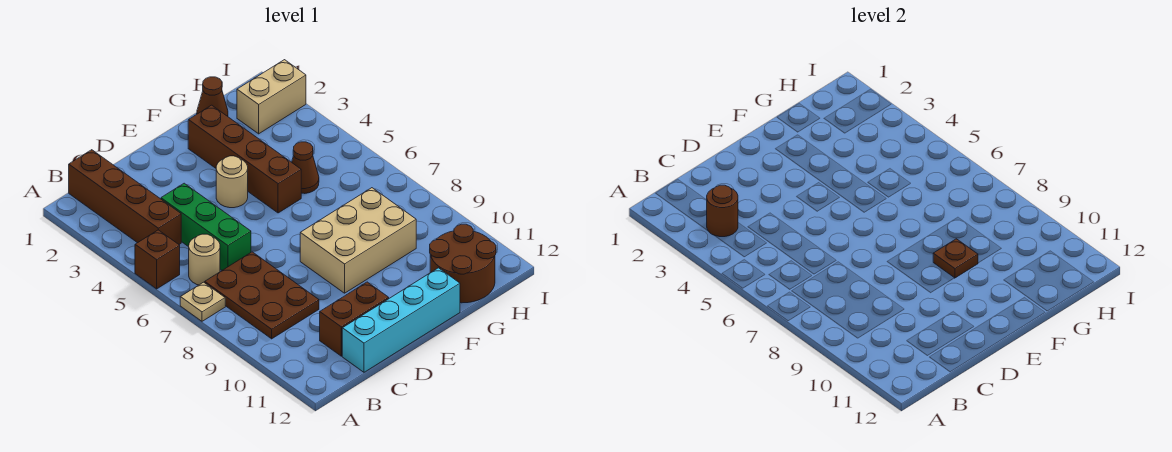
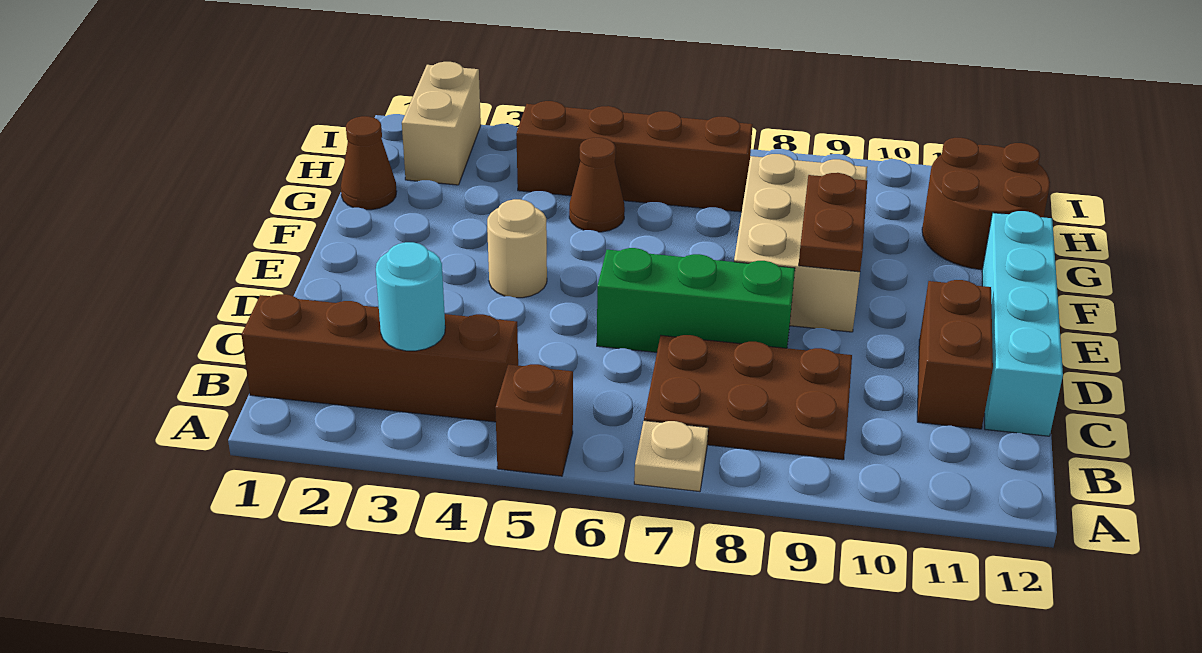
brown round brick B3 level 2 -> cyan round brick B3 level 2
tan round brick B6 level 1 -> none
green brick C4:C6 level 1 -> green brick D6:D8 level 1
brown brick F2:F5 level 1 -> brown brick H4:H7 level 1
brown plate F9 level 2 -> brown plate E9:F9 level 2

